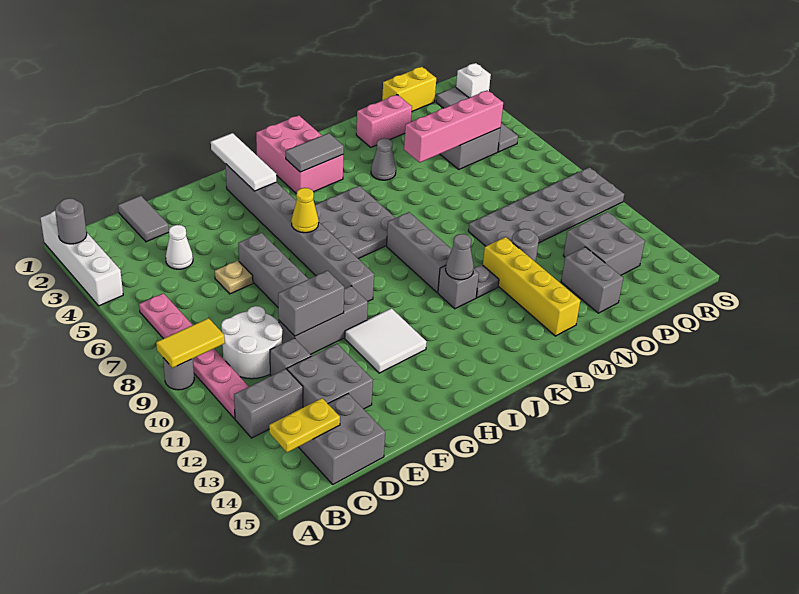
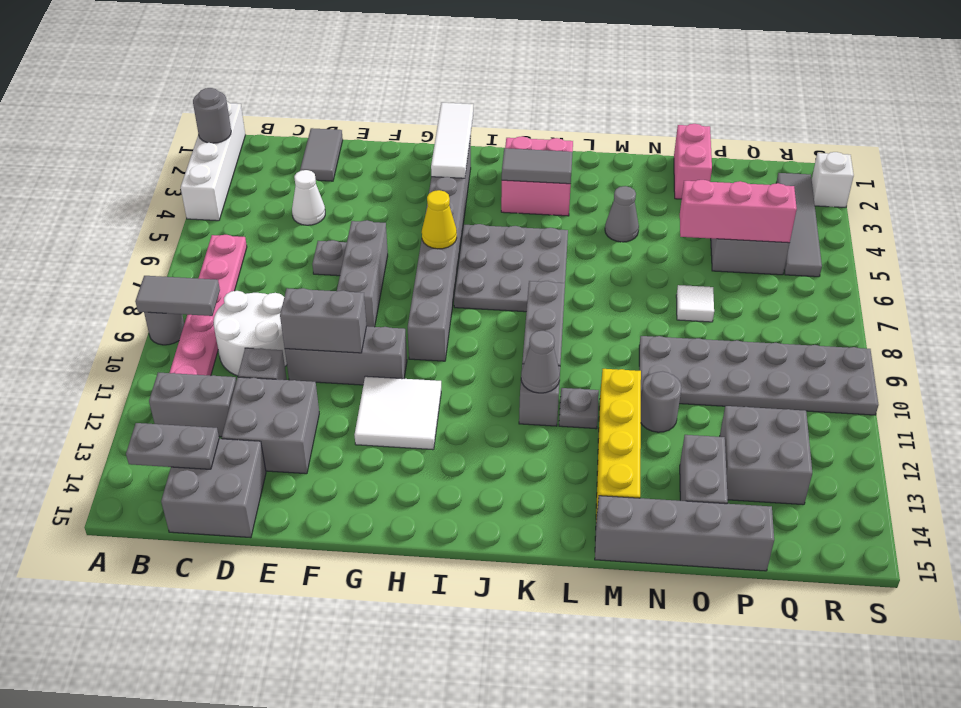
yellow tile A9:B9 level 2 -> grey tile A9:B9 level 2
yellow plate B14:C14 level 2 -> grey plate B14:C14 level 2
tan plate E6 level 1 -> grey plate E6 level 1
pink brick J1:K3 level 1 -> pink brick J2:K3 level 1
none -> grey brick M15:P15 level 1
pink brick N2:O2 level 1 -> pink brick O1:O2 level 1
pink brick N5:Q5 level 2 -> pink brick O5:Q5 level 2
none -> white tile O7 level 1
yellow brick P1:Q1 level 1 -> none

